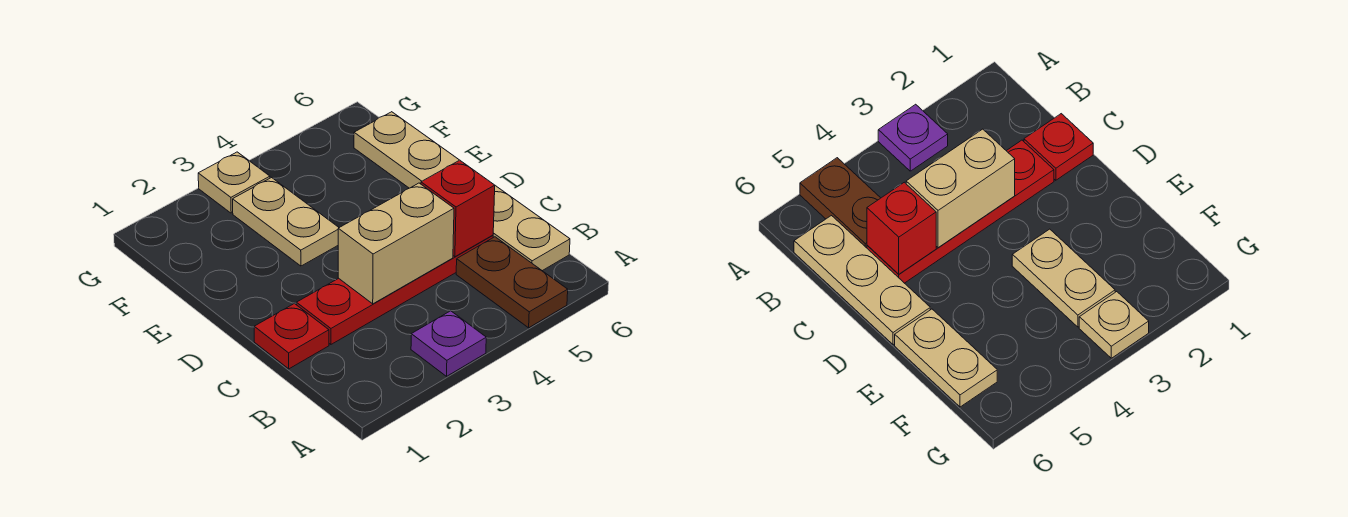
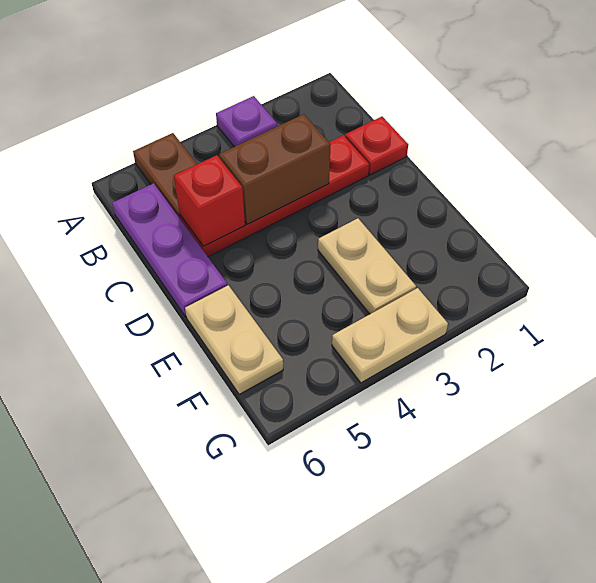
tan plate B6:D6 level 1 -> purple plate B6:D6 level 1
tan brick C3:C4 level 2 -> brown brick C3:C4 level 2
tan plate G3 level 1 -> tan plate G3:G4 level 1

